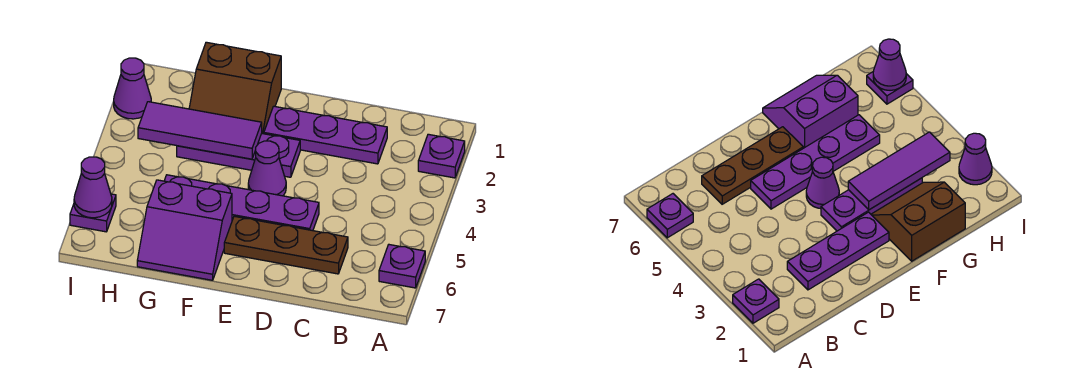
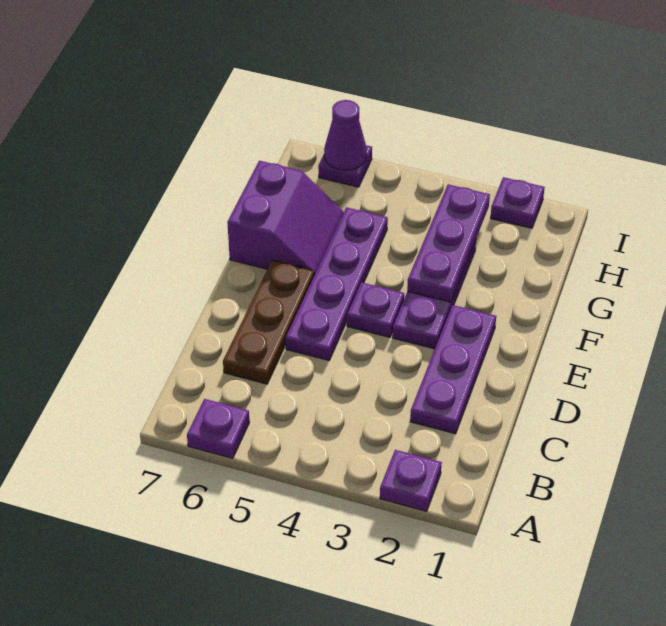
purple cone E4 level 1 -> purple plate E4 level 1
brown slope F1:G2 level 1 top 1 -> none
purple tile F3:H3 level 2 -> purple plate F3:H3 level 2
purple slope F6:G7 level 1 top 6 -> purple slope F6:G7 level 1 top 7
purple cone I2 level 1 -> purple plate I2 level 1

